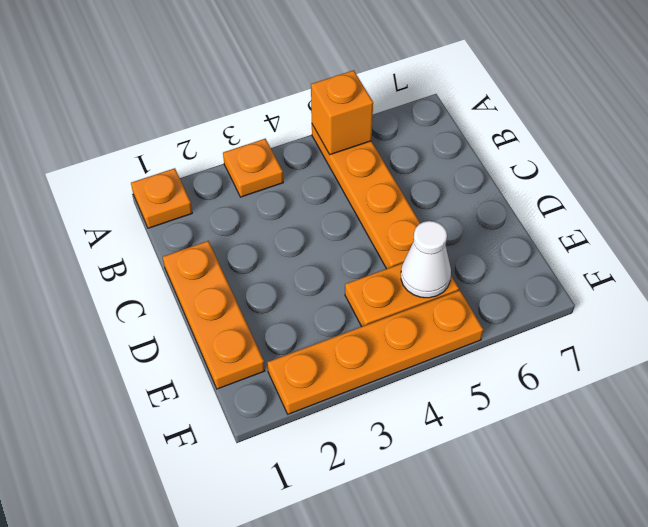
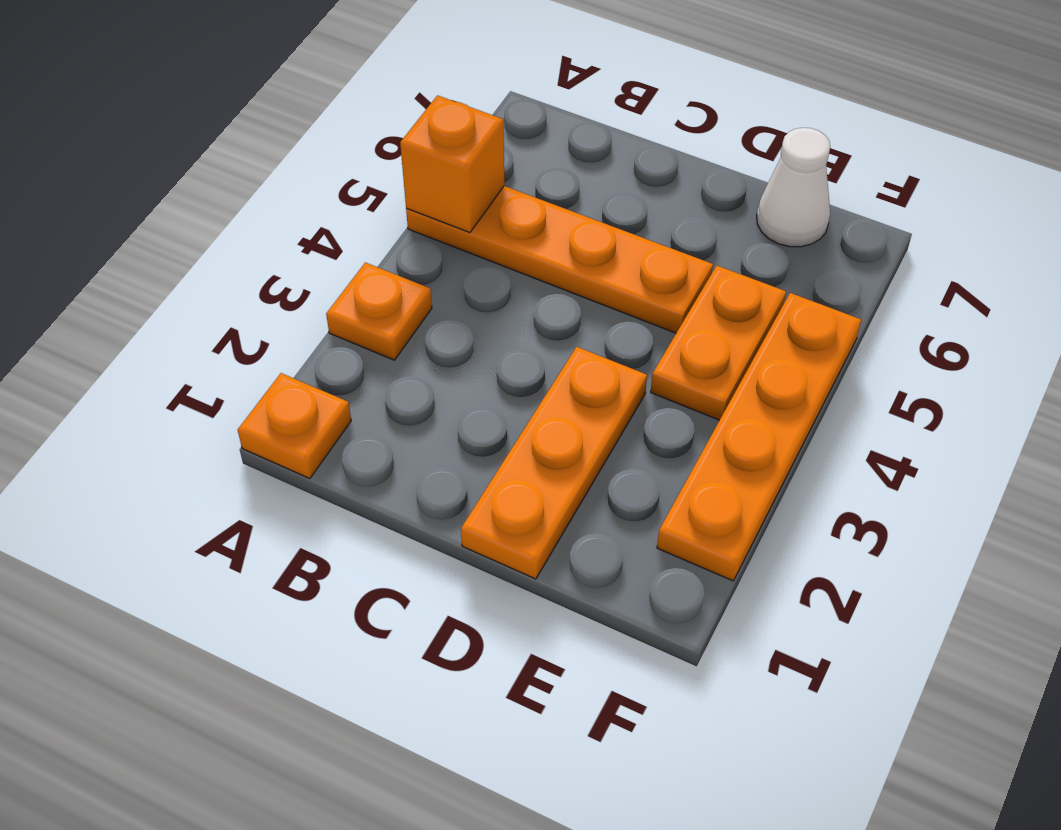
orange plate C1:E1 level 1 -> orange plate D1:D3 level 1
white cone E5 level 2 -> white cone E7 level 1

